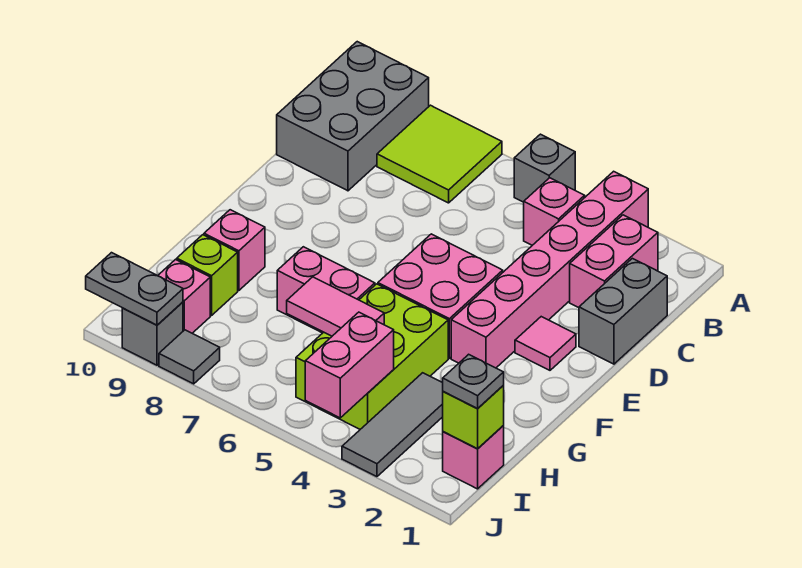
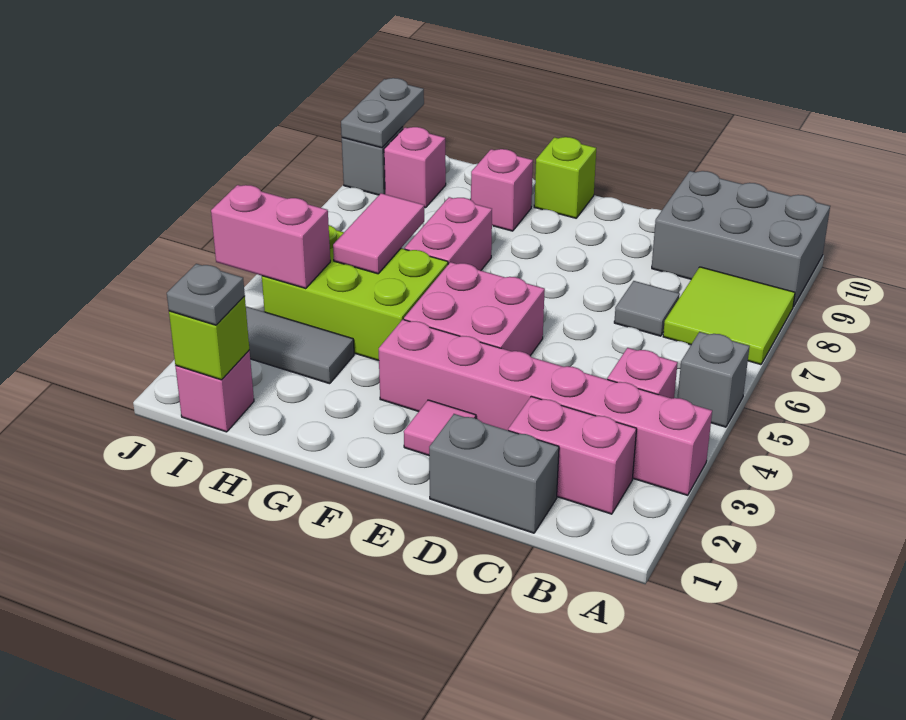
lime brick H9 level 1 -> lime brick F10 level 1
grey tile J8 level 1 -> grey tile C7 level 1

